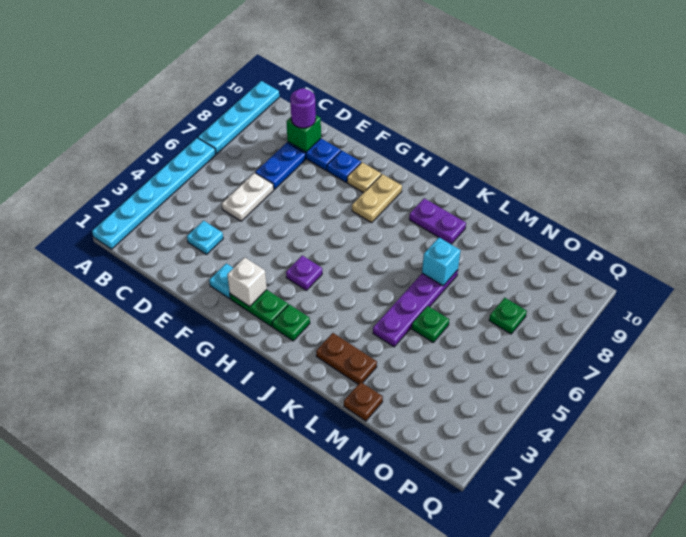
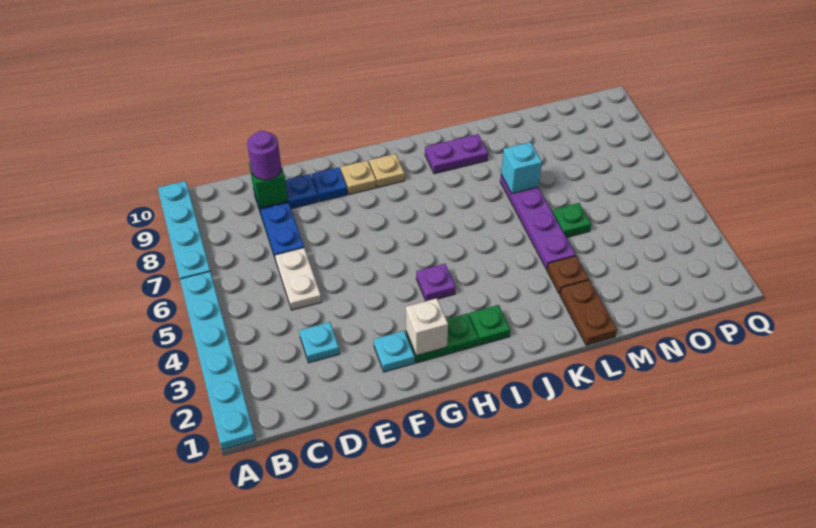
tan plate H8:H9 level 1 -> tan plate H9 level 1
brown plate K2:L2 level 1 -> brown plate L1:L2 level 1
brown plate M1 level 1 -> brown plate L3 level 1
green plate O7 level 1 -> none

